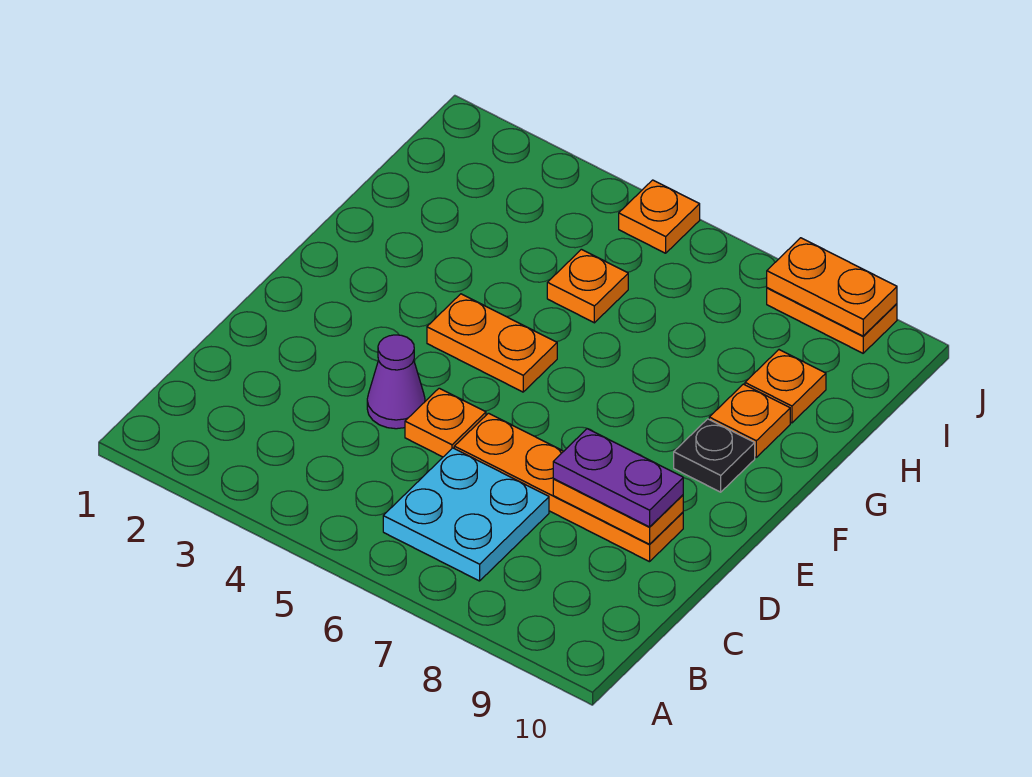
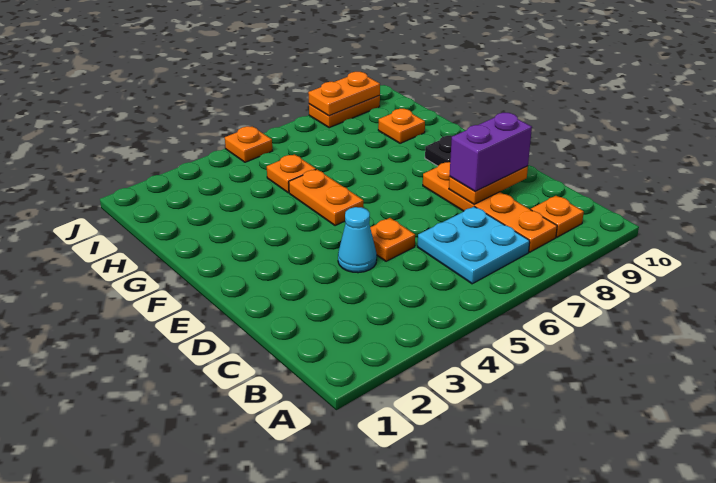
purple cone D4 level 1 -> cyan cone D4 level 1
orange plate D6:D9 level 1 -> orange plate B8:E8 level 1
purple plate D8:D9 level 3 -> purple brick D8:D9 level 3
orange plate F4:F5 level 1 -> orange plate F5:G5 level 1
orange plate G9 level 1 -> orange plate B9 level 1

